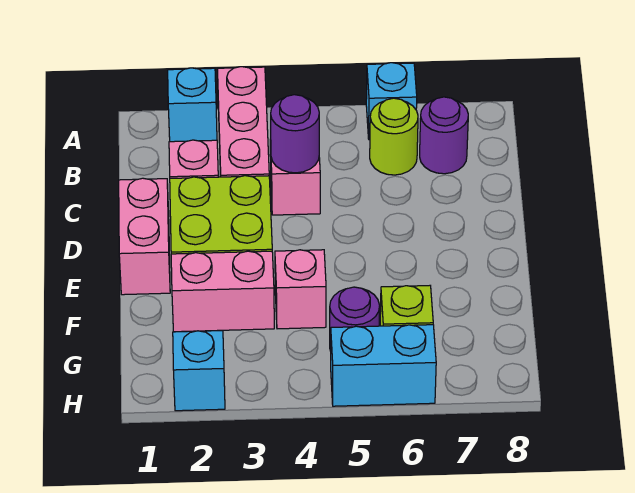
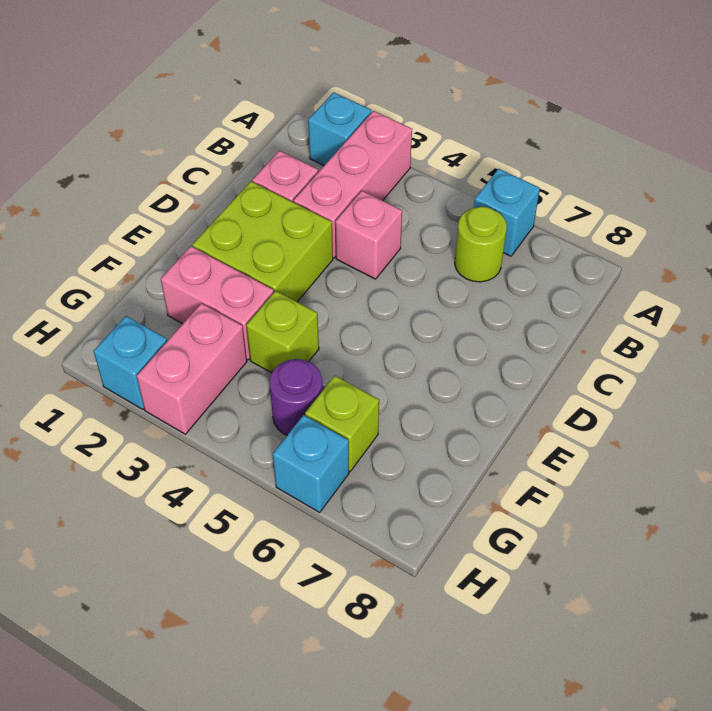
purple round brick B7 level 1 -> none
purple round brick C4 level 2 -> none
pink brick D1:E1 level 1 -> pink brick G3:H3 level 1
pink brick F4 level 1 -> lime brick F4 level 1
cyan brick H5:H6 level 1 -> cyan brick H6 level 1

